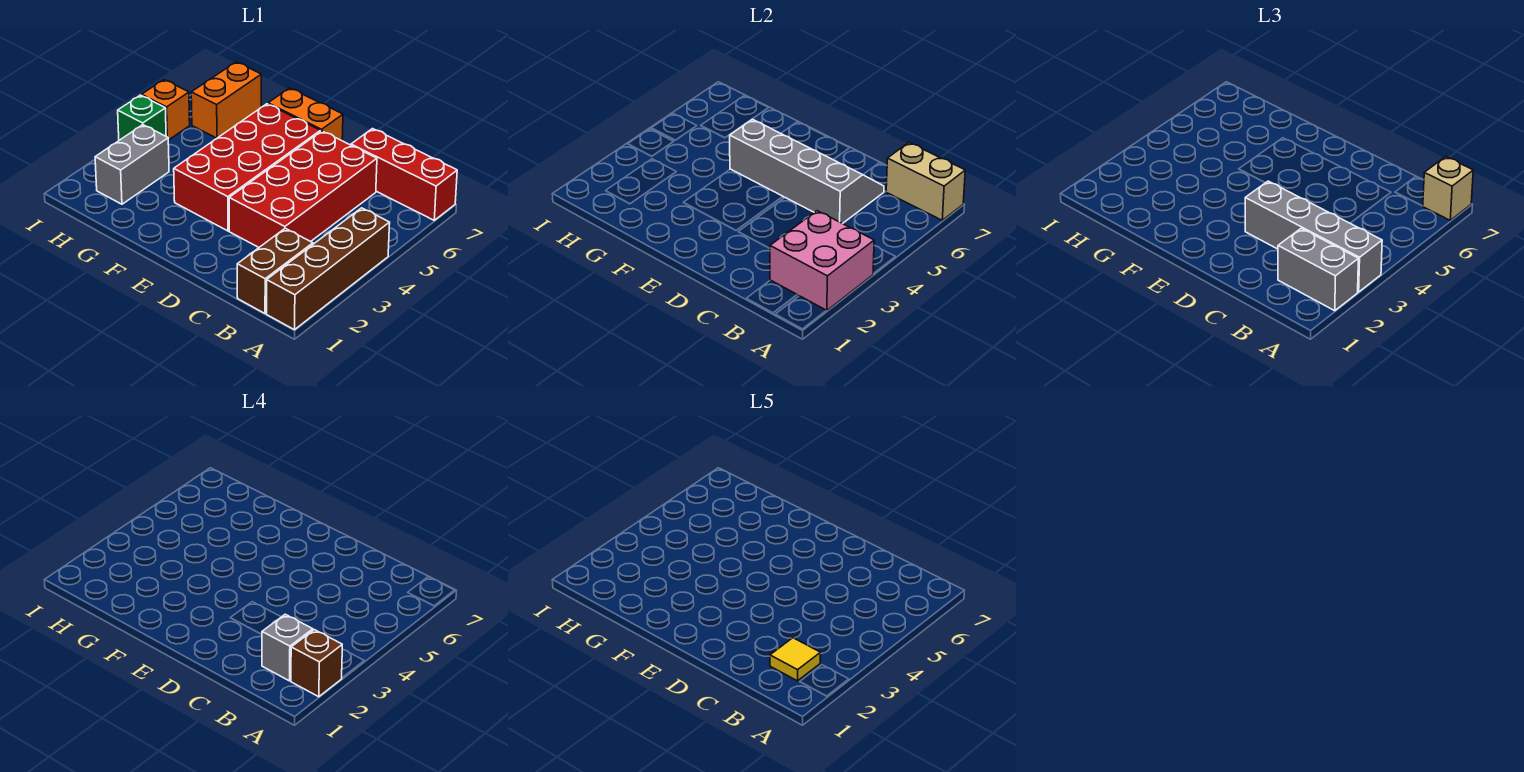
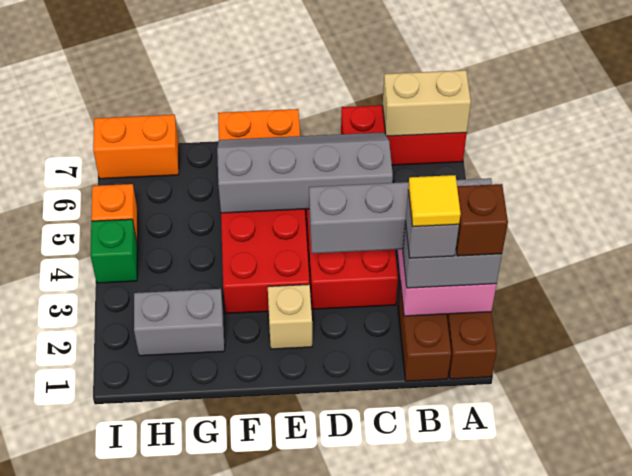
tan brick A7 level 3 -> tan brick E2 level 1
grey brick H2:H3 level 1 -> grey brick G2:H2 level 1
orange brick H6:H7 level 1 -> orange brick H7:I7 level 1

